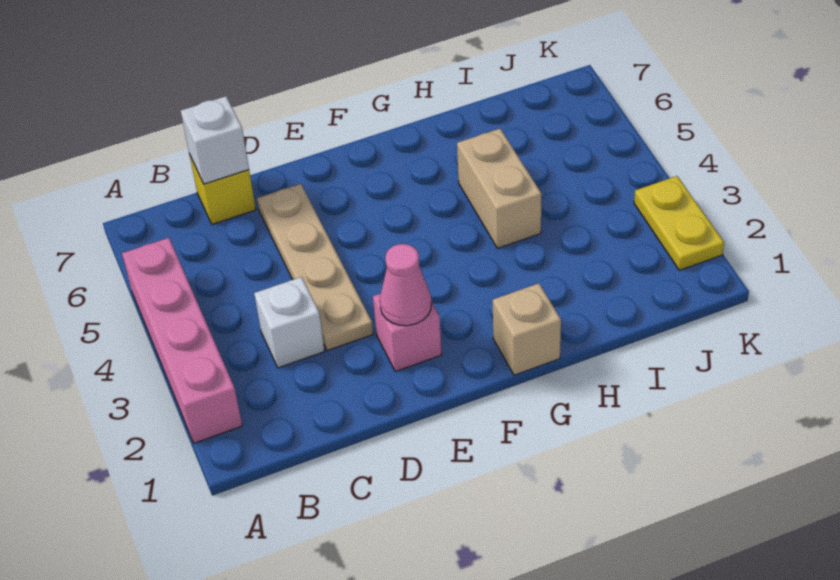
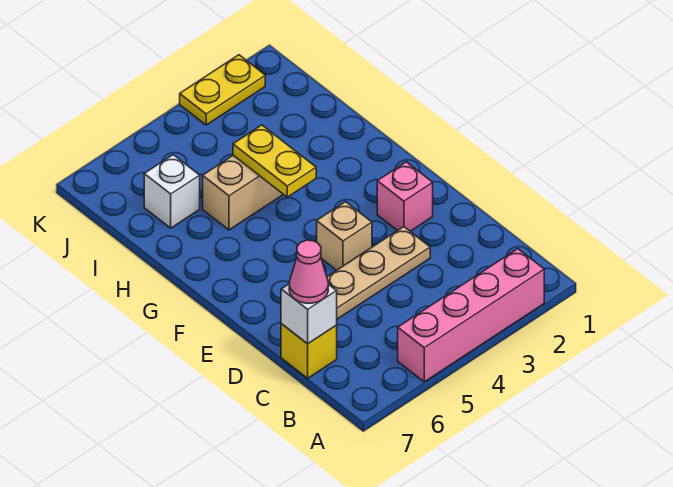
white brick C3 level 1 -> white brick I6 level 1
pink cone E2 level 2 -> pink cone C7 level 3
tan brick G1 level 1 -> tan brick E4 level 1
none -> yellow plate G4:H4 level 2

